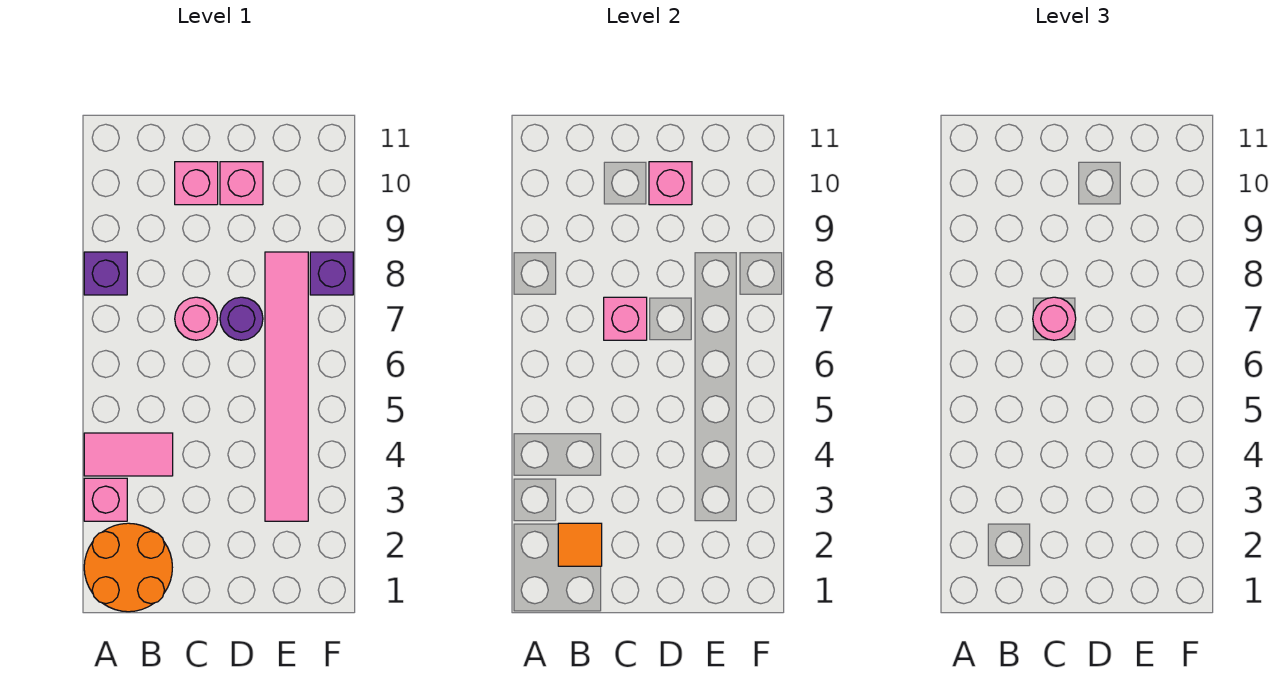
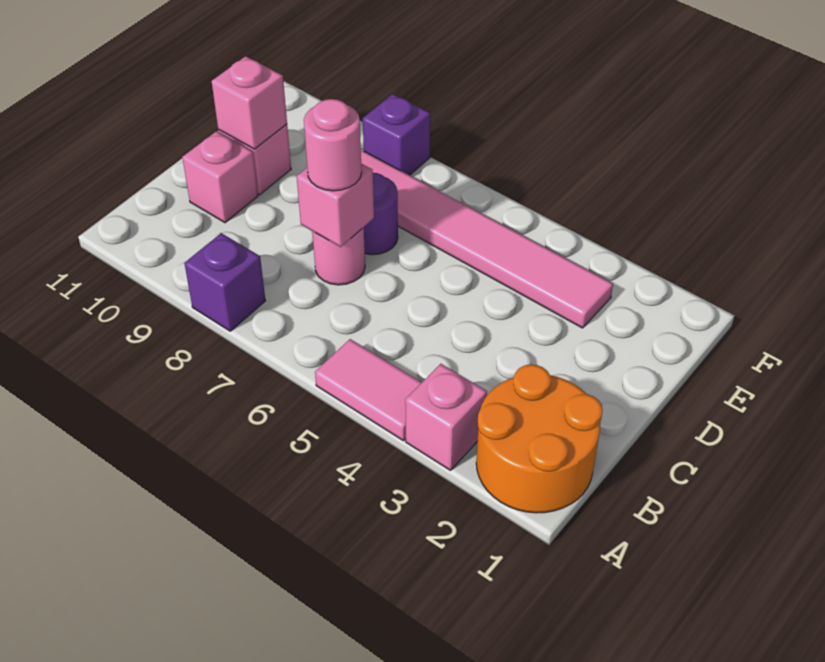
pink tile A4:B4 level 1 -> pink tile A4:A5 level 1
orange tile B2 level 2 -> none

